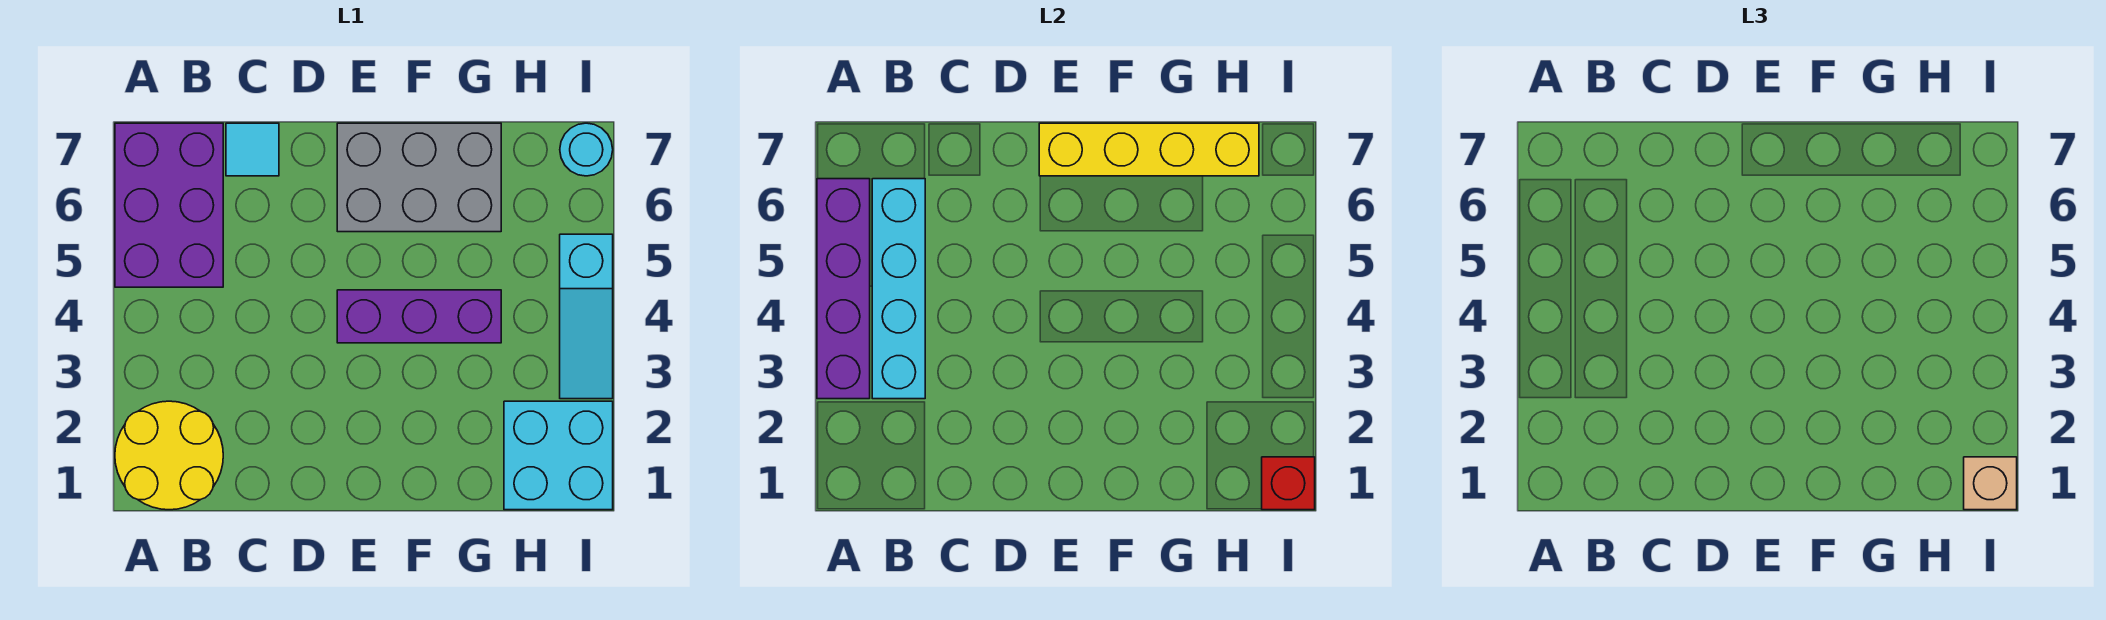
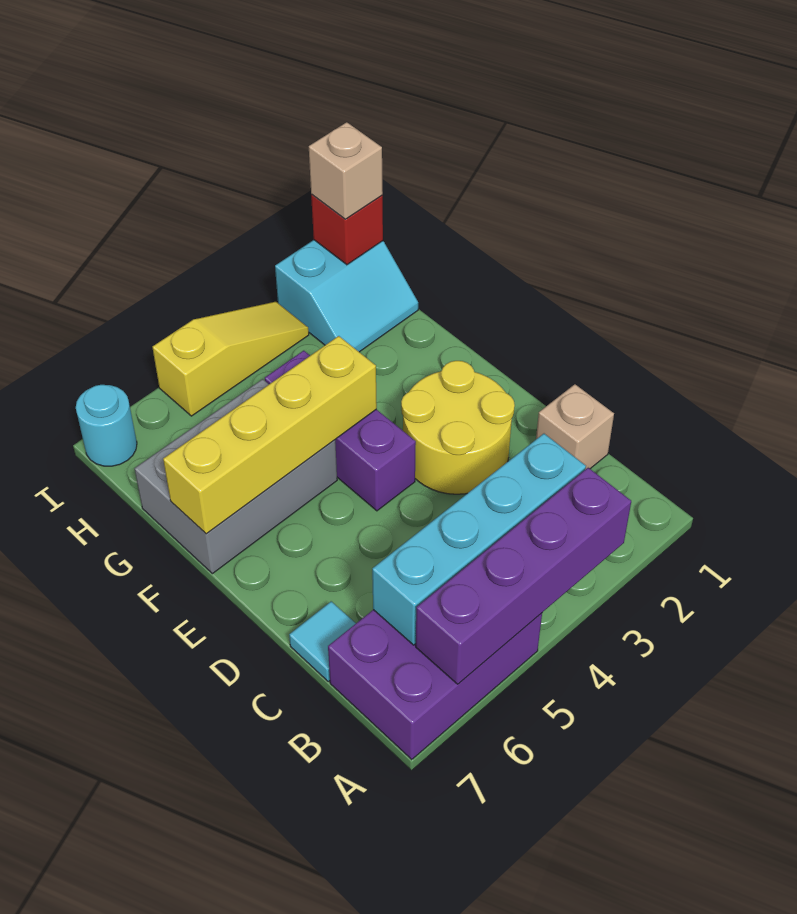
yellow round brick A1:B2 level 1 -> yellow round brick D2:E3 level 1
none -> tan brick C1 level 1
grey brick E6:G7 level 1 -> grey brick F5:G7 level 1
yellow brick E7:H7 level 2 -> yellow brick F4:F7 level 2
cyan brick H1:I2 level 1 -> cyan slope H1:I2 level 1 top I
cyan slope I3:I5 level 1 top 5 -> yellow slope I3:I5 level 1 top 5

